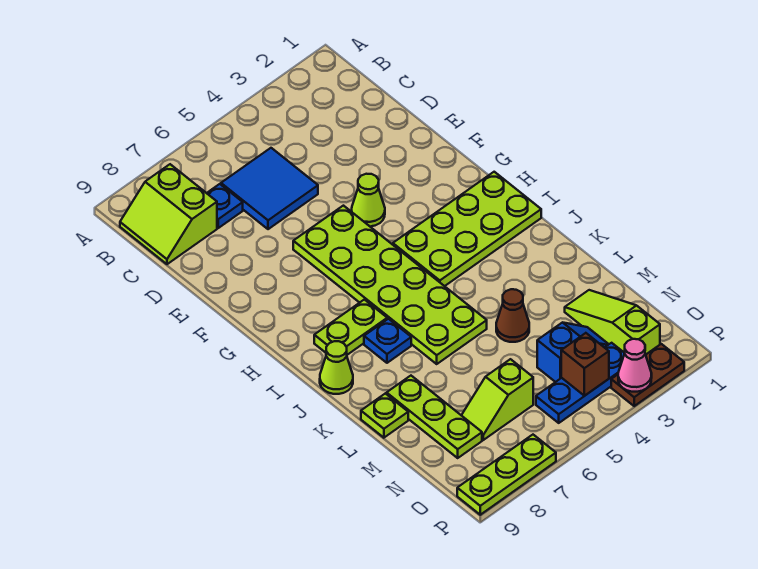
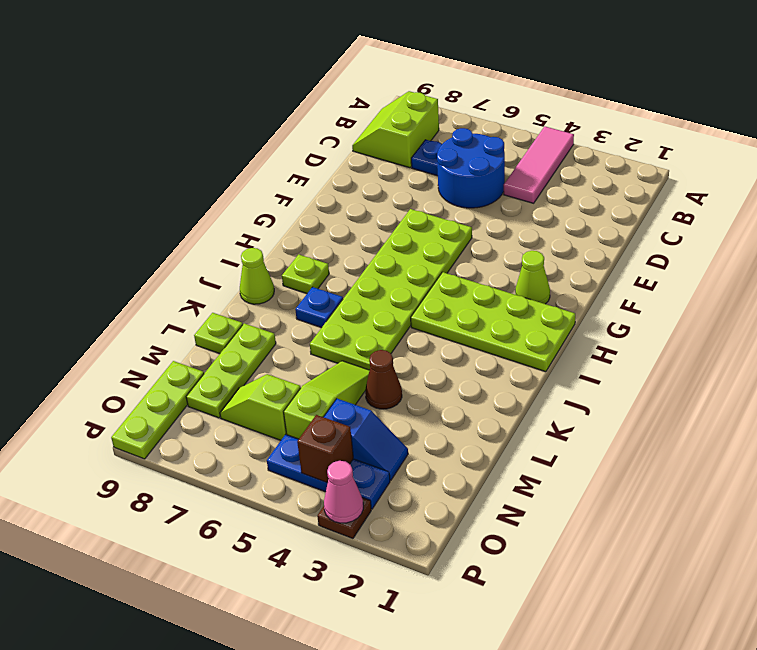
none -> pink tile A4:C4 level 1
blue tile C5:D6 level 1 -> blue round brick C5:D6 level 1
lime cone F4 level 1 -> lime cone G2 level 1
lime plate I7:I8 level 1 -> lime plate I8 level 1
lime slope M2:O2 level 1 top O -> lime slope L5:N5 level 1 top N
brown plate P2:P3 level 1 -> brown plate P3 level 1
lime plate P7:P9 level 1 -> lime plate N9:P9 level 1

